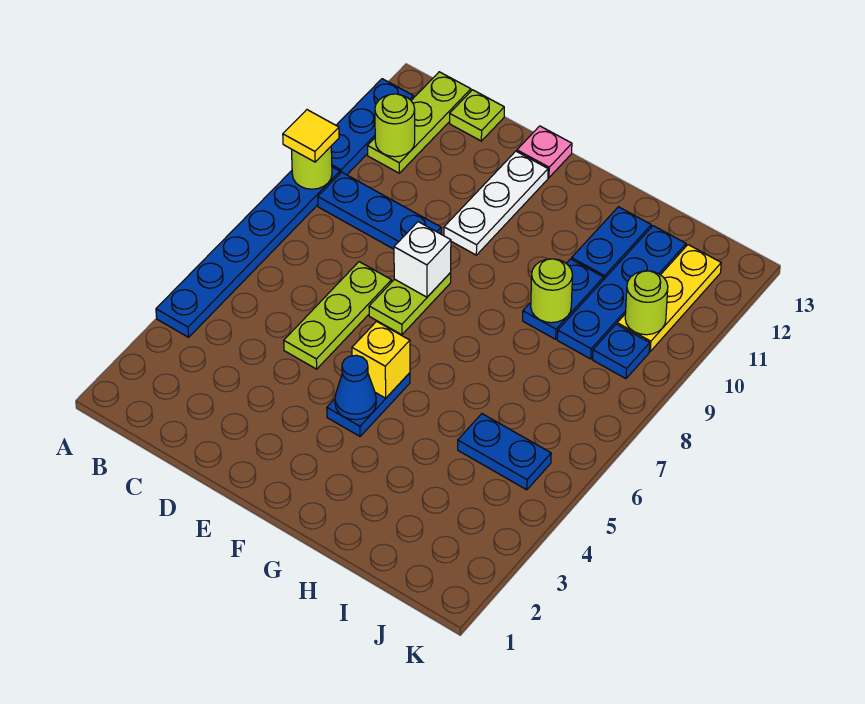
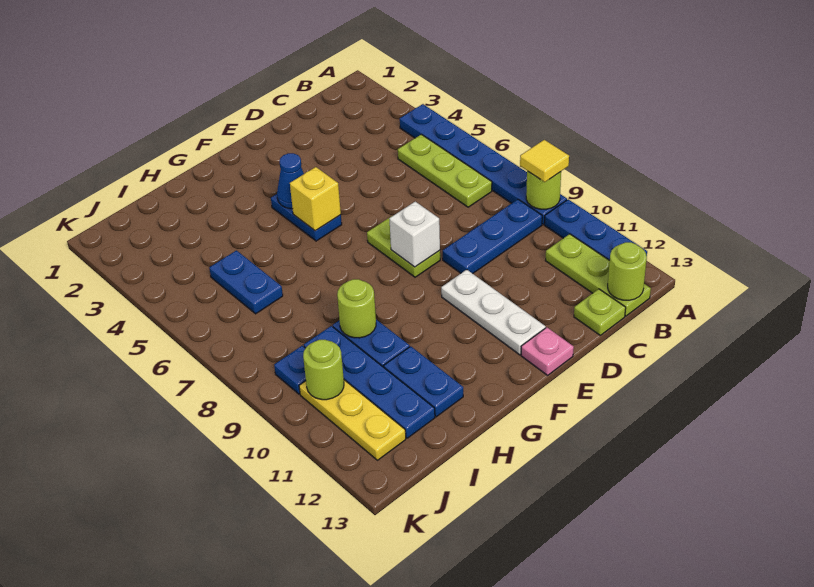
lime round brick B11 level 2 -> lime round brick B13 level 2
lime plate D5:D7 level 1 -> lime plate B5:B7 level 1
blue plate I5:J5 level 1 -> blue plate I5:I6 level 1

